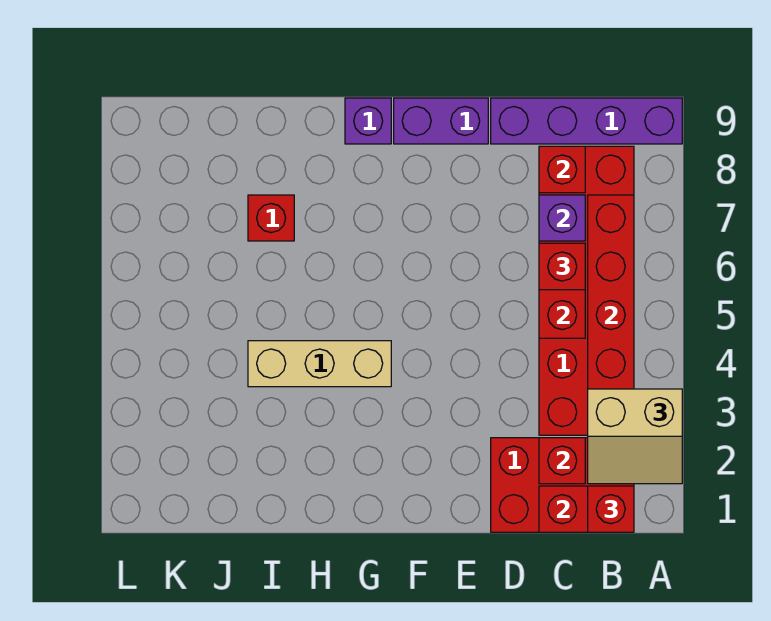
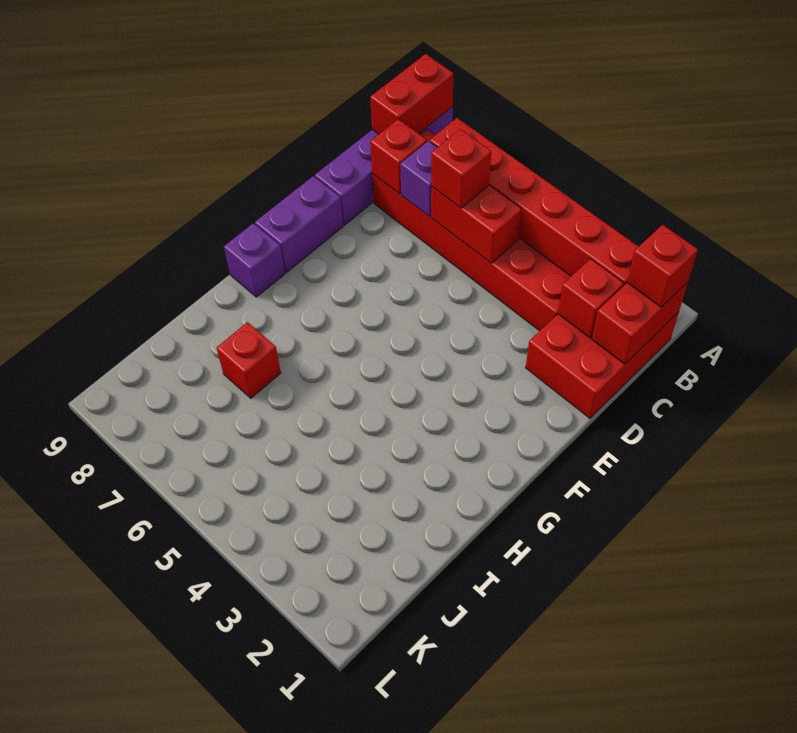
tan slope A2:B3 level 3 top 3 -> none
none -> red brick A9:B9 level 2
tan brick G4:I4 level 1 -> none

